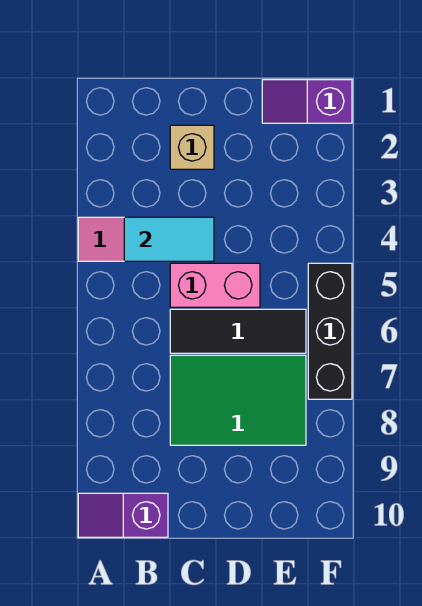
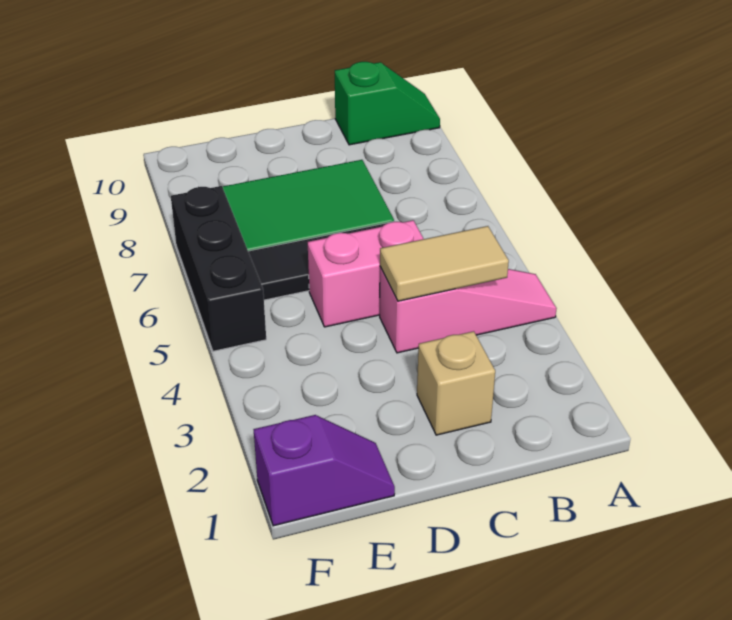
purple slope A10:B10 level 1 top B -> green slope A10:B10 level 1 top B
cyan tile B4:C4 level 2 -> tan tile B4:C4 level 2

